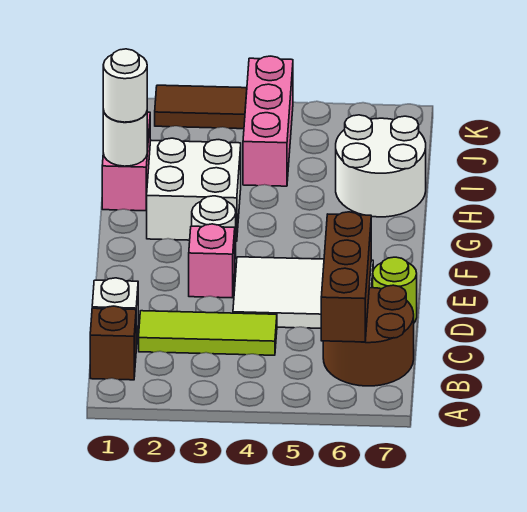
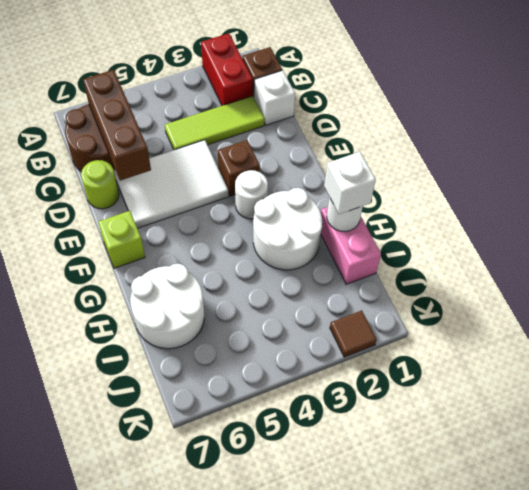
none -> red brick A2:B2 level 1
pink brick E3 level 1 -> brown brick E3 level 1
none -> lime brick F7 level 1
white brick G2:H3 level 1 -> white round brick G2:H3 level 1
white round brick H1 level 3 -> white brick H1 level 3
pink brick I4:K4 level 1 -> none
brown tile K2:K3 level 1 -> brown tile K2 level 1

